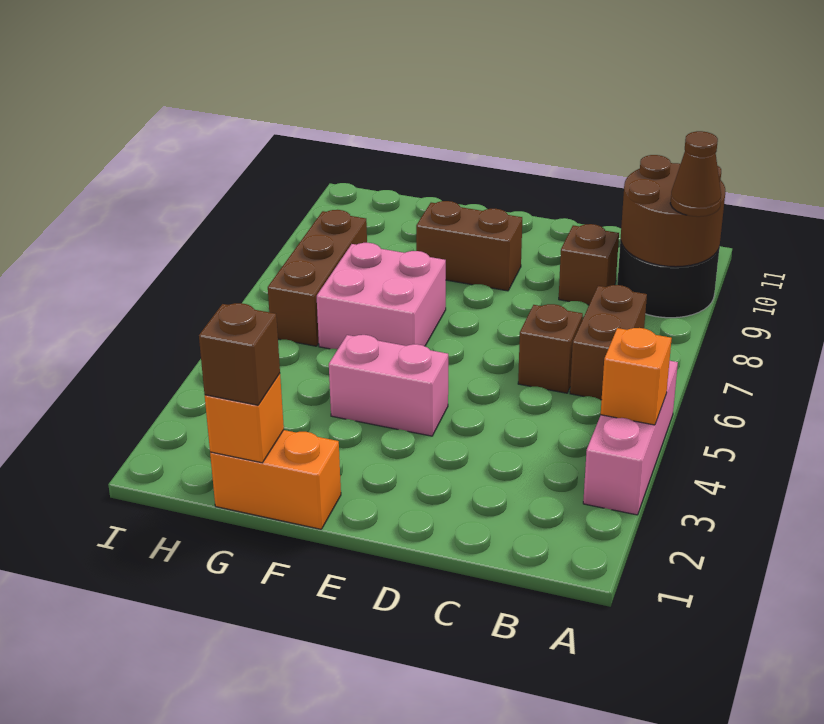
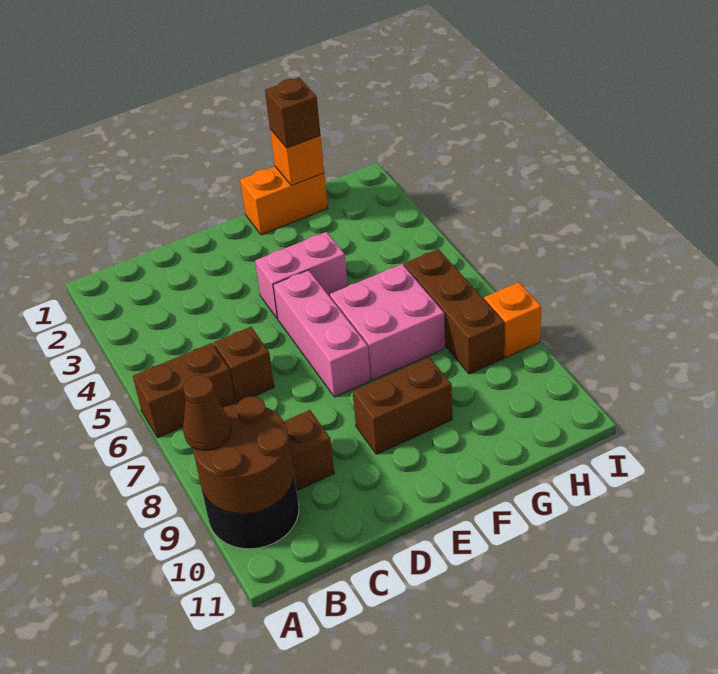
pink brick A3:A5 level 1 -> pink brick E5:E7 level 1
orange brick A4 level 2 -> orange brick I8 level 1
brown brick B6:B7 level 1 -> brown brick A6:B6 level 1

